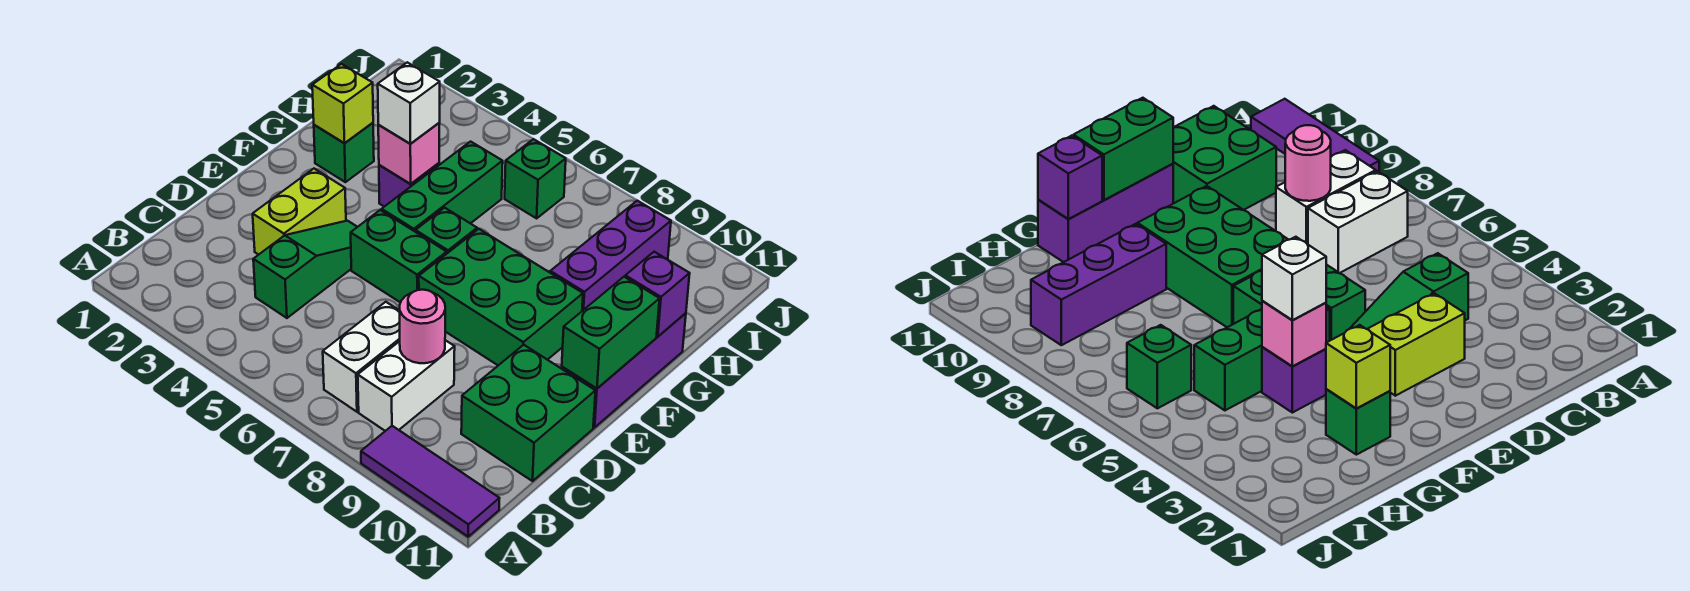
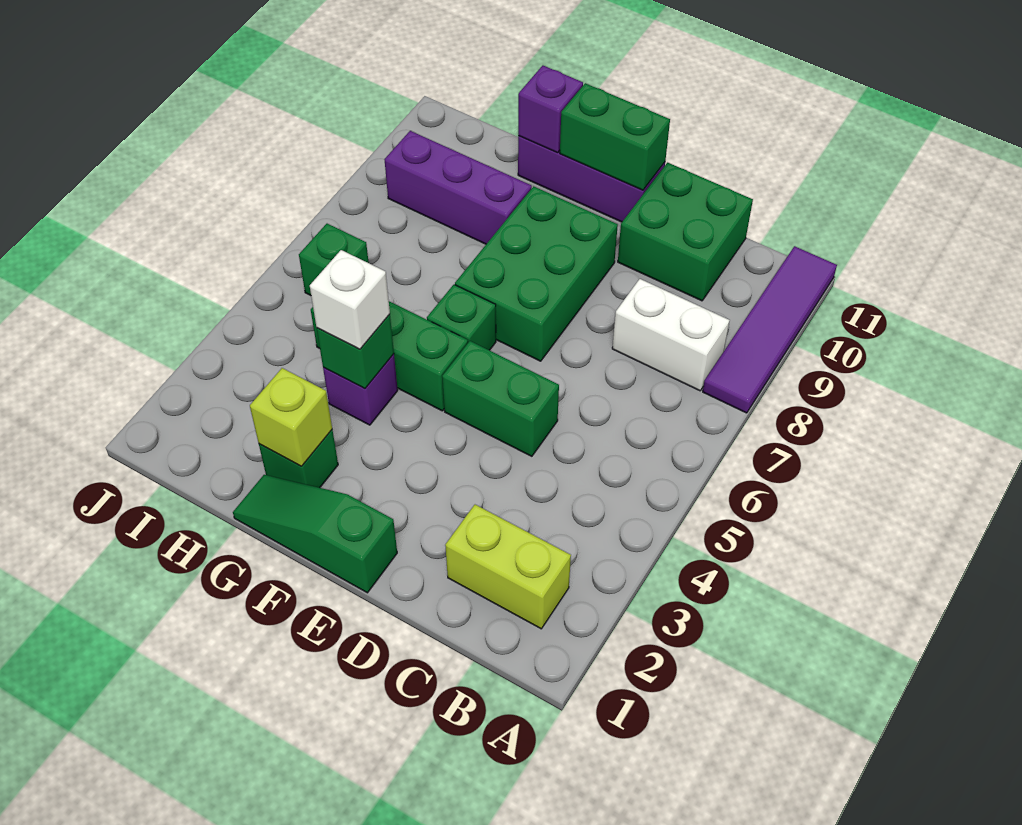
purple tile A9:A11 level 1 -> purple tile A8:A11 level 1
white brick B7:C7 level 1 -> none
green slope C4:E4 level 1 top C -> green slope E1:G1 level 1 top E
pink round brick C8 level 2 -> none
lime brick D3:E3 level 1 -> lime brick B2:C2 level 1
green brick E5:E6 level 1 -> green brick D5:E5 level 1
pink brick G4 level 2 -> green brick G4 level 2

